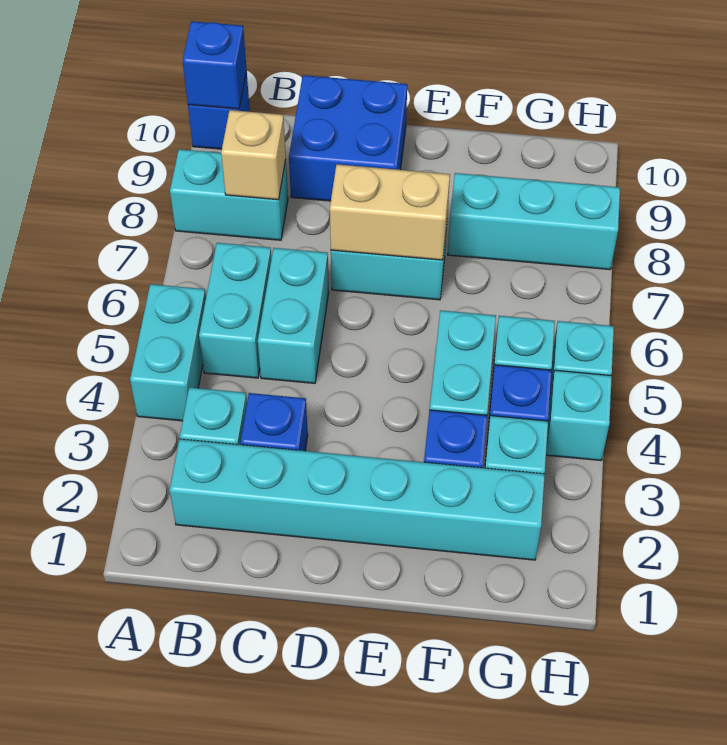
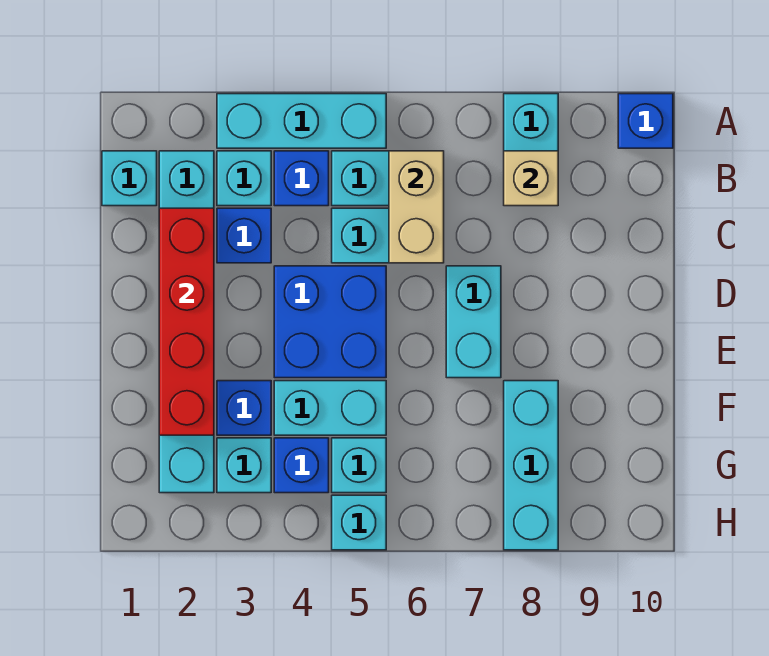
cyan brick A4:A5 level 1 -> cyan brick A3:A5 level 1
blue brick A10 level 2 -> blue brick B4 level 1
none -> red brick C2:F2 level 2
blue brick C9:D10 level 1 -> blue brick D4:E5 level 1
tan brick D7:E7 level 2 -> tan brick B6:C6 level 2
cyan brick H4 level 1 -> cyan brick B1 level 1

